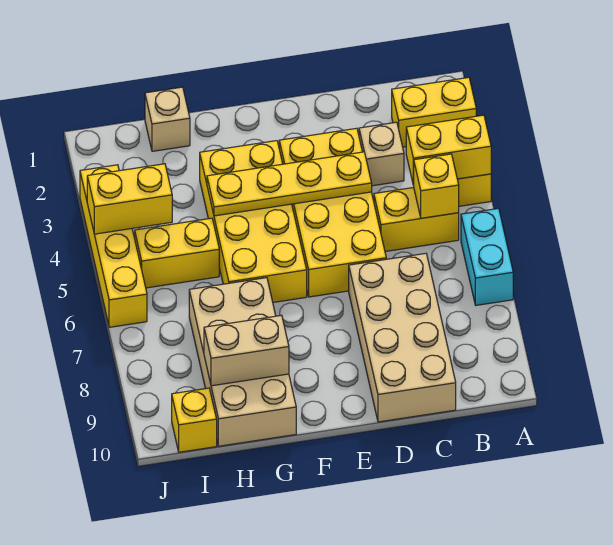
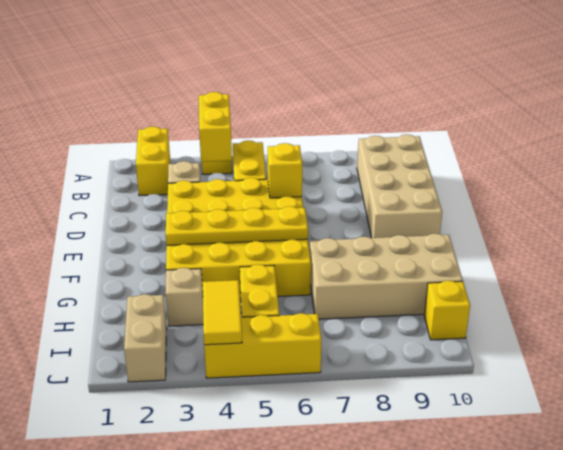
cyan brick A6:A7 level 1 -> none
yellow brick B5 level 2 -> yellow brick D6 level 2
tan brick C7:D10 level 1 -> tan brick B9:E10 level 1
yellow plate D4:G4 level 2 -> yellow plate F3:F6 level 2
tan brick G9:H9 level 2 -> tan brick I2:J2 level 1
tan brick H1 level 1 -> tan brick H3 level 1
yellow brick I4:J4 level 2 -> yellow tile I4:J4 level 2
yellow brick J3:J6 level 1 -> yellow brick J4:J6 level 1

